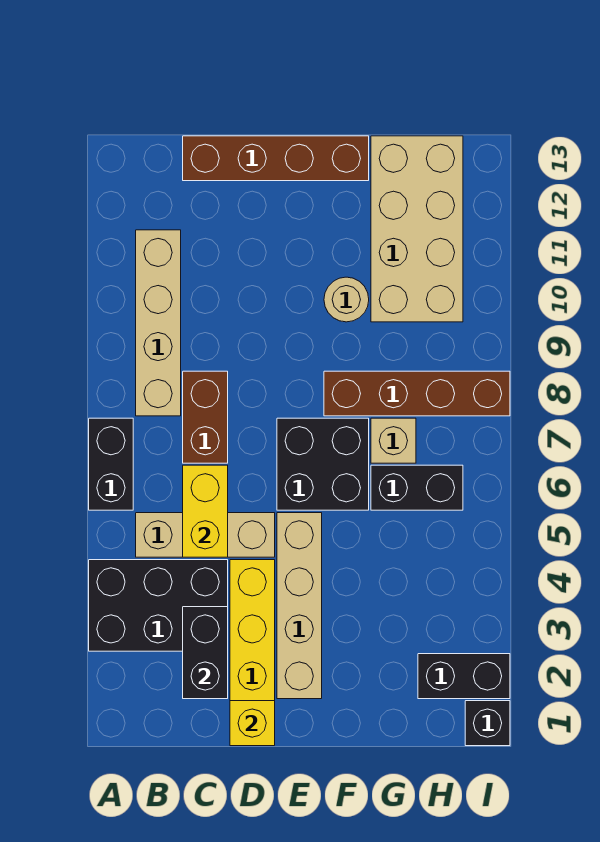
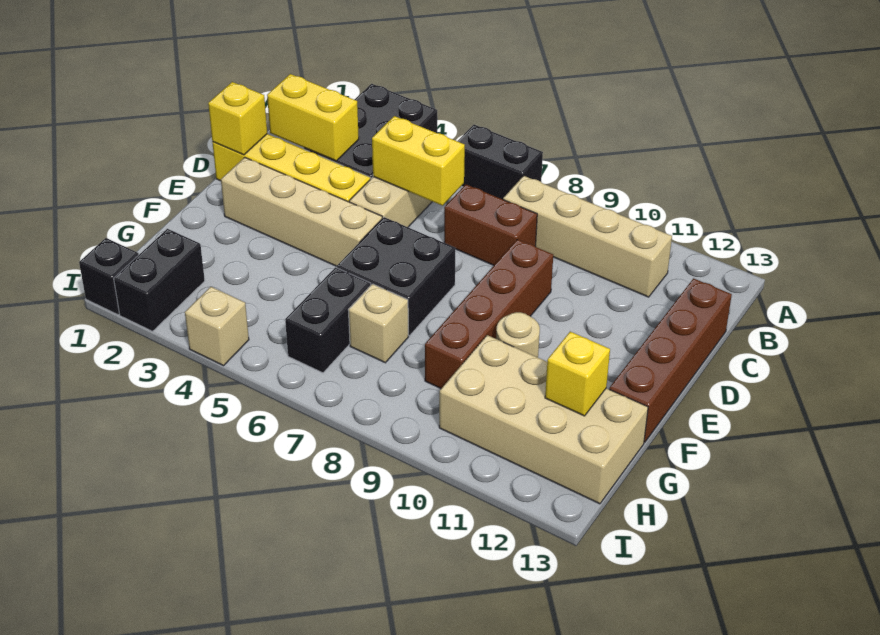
black brick C2:C3 level 2 -> yellow brick C2:C3 level 2
brown brick F8:I8 level 1 -> brown brick D9:G9 level 1
none -> yellow brick G12 level 2
none -> tan brick I4 level 1

